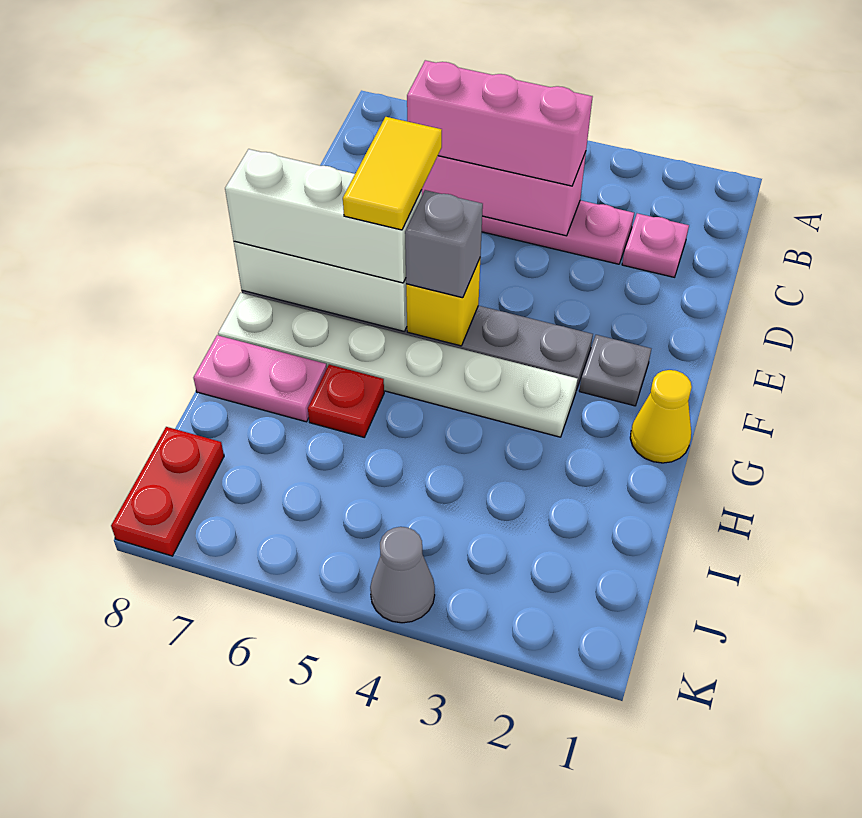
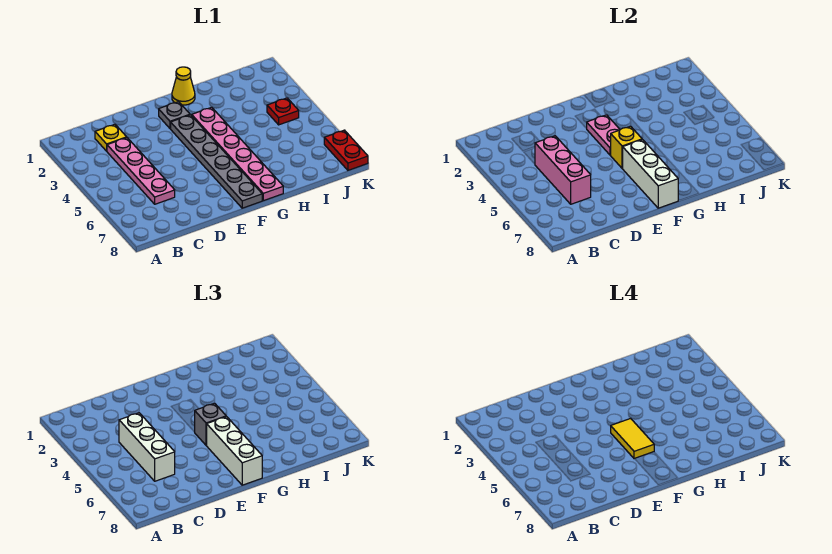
pink plate C2 level 1 -> yellow plate C2 level 1
pink brick C4:C6 level 3 -> white brick C4:C6 level 3
yellow tile E6:F6 level 4 -> yellow tile F5:F6 level 4
white plate G3:G8 level 1 -> pink plate G3:G8 level 1
red plate H6 level 1 -> red plate J4 level 1
pink plate H7:H8 level 1 -> pink plate F3:F4 level 2
red plate J8:K8 level 1 -> red plate K7:K8 level 1
grey cone K4 level 1 -> none

